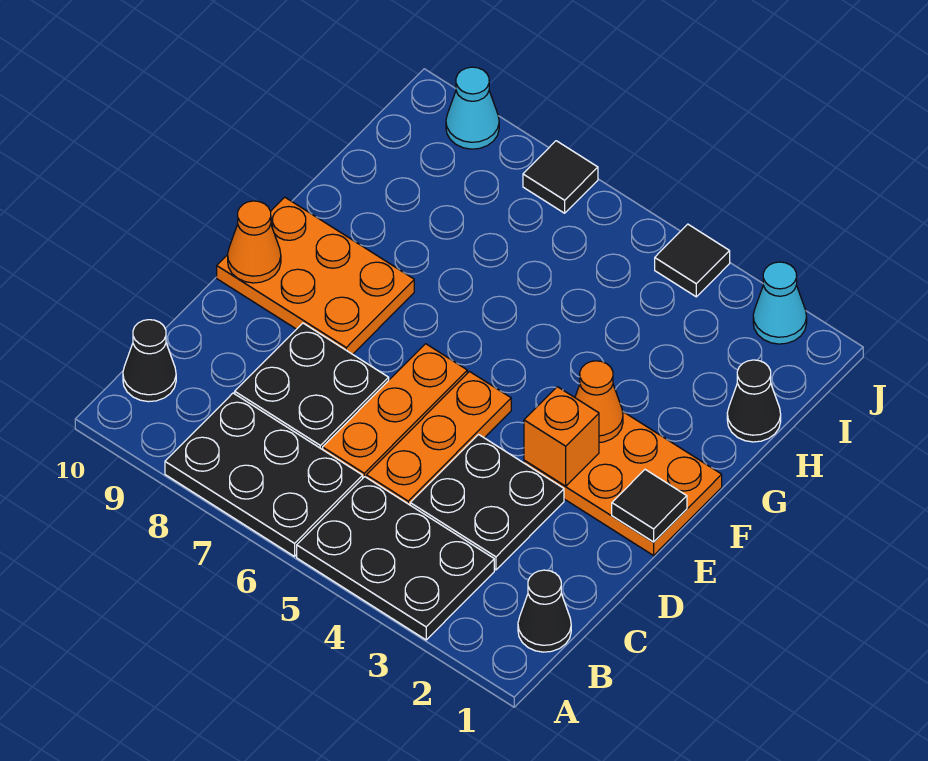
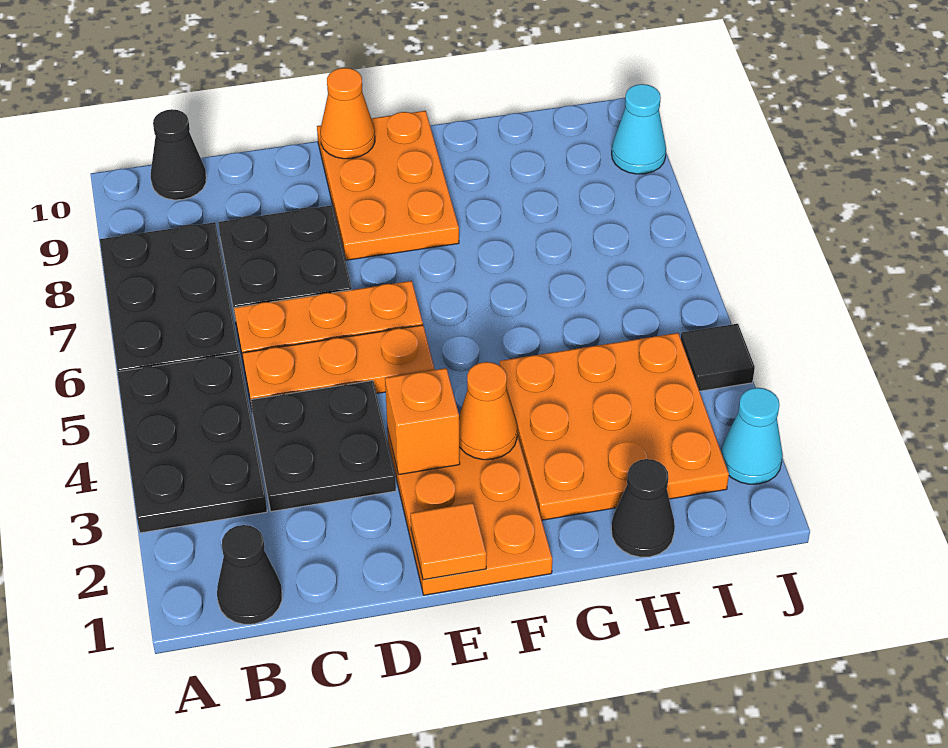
black tile E1 level 2 -> orange tile E1 level 2
none -> orange plate G2:I4 level 1
black tile J7 level 1 -> none

